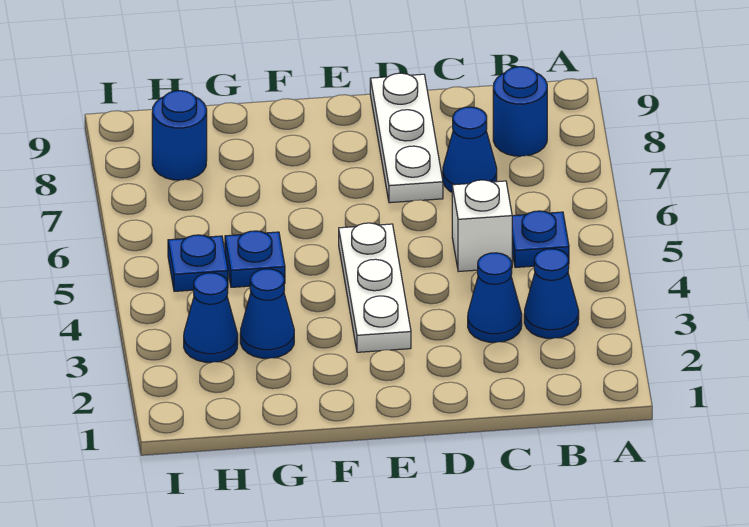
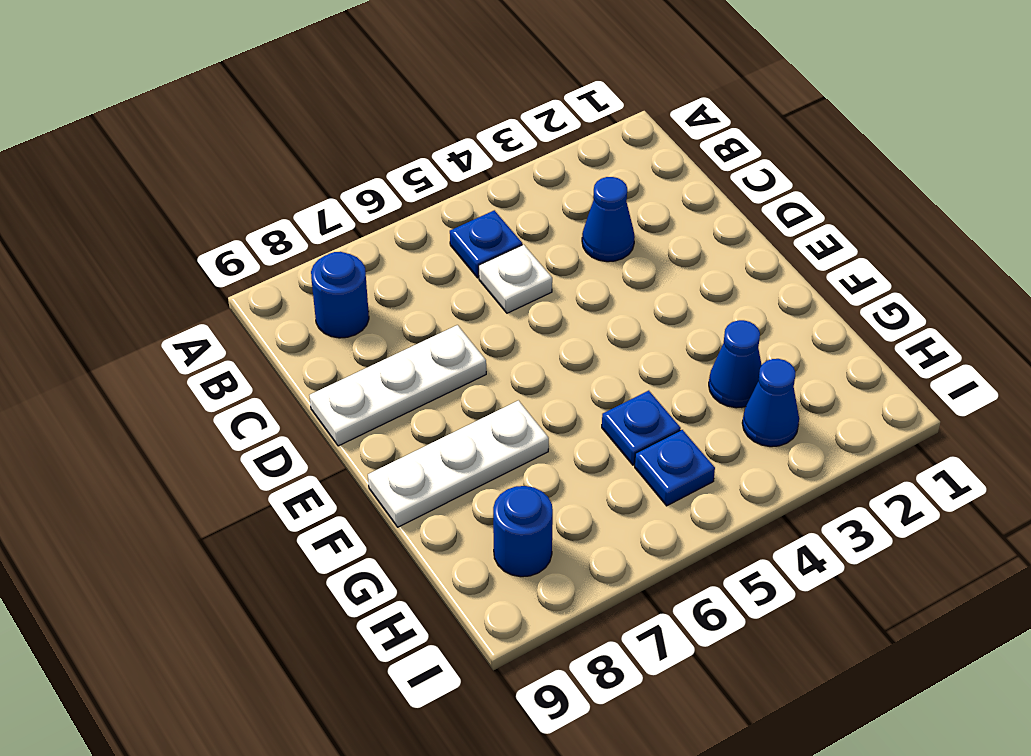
blue cone B3 level 1 -> none
white brick C5 level 1 -> white plate C5 level 1
blue cone C7 level 1 -> none
white plate E3:E5 level 1 -> white plate F7:F9 level 1

